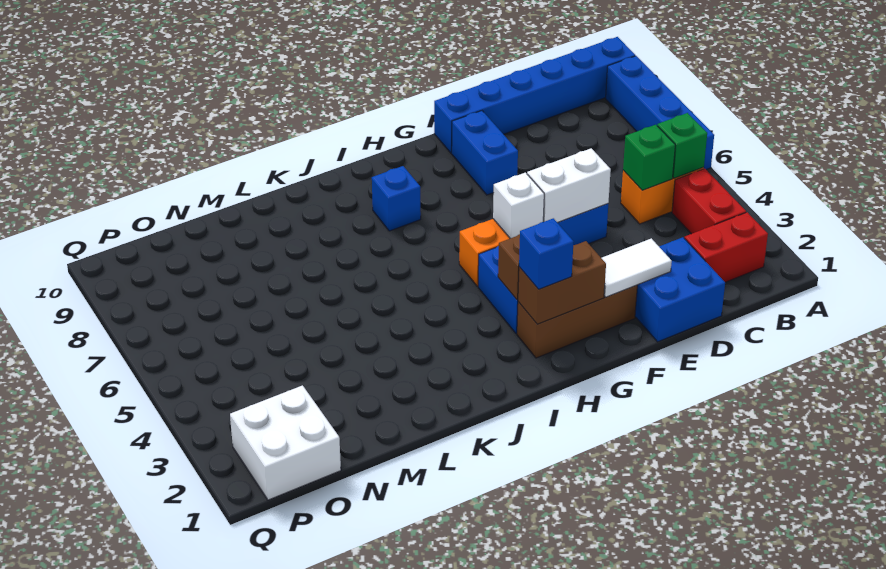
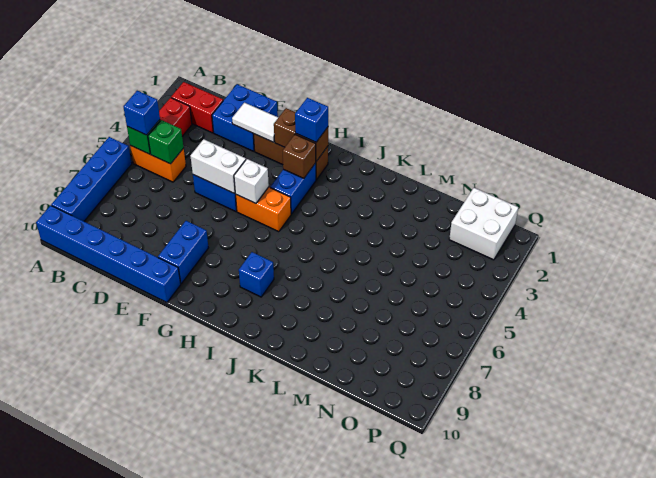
none -> blue brick B5 level 3

